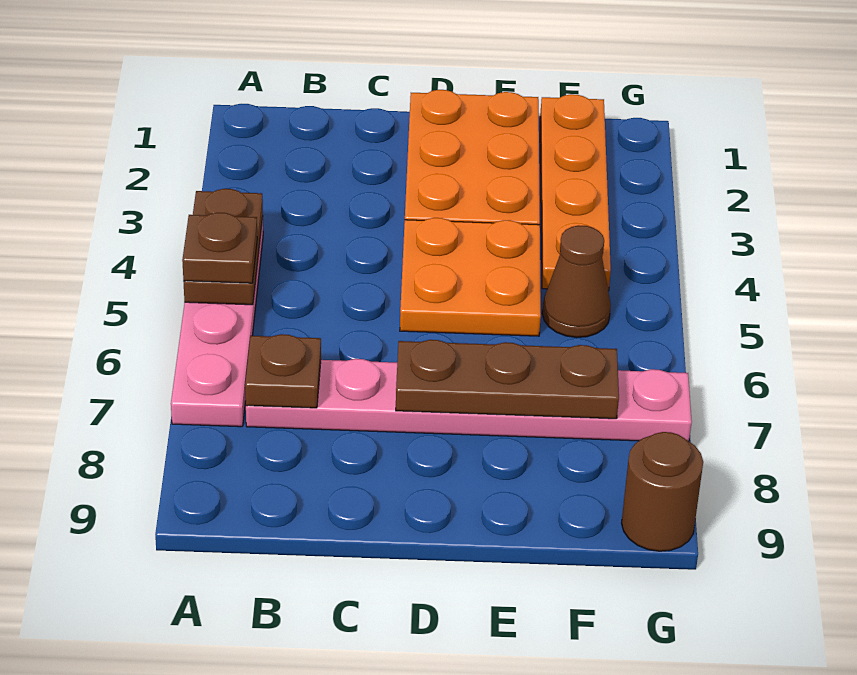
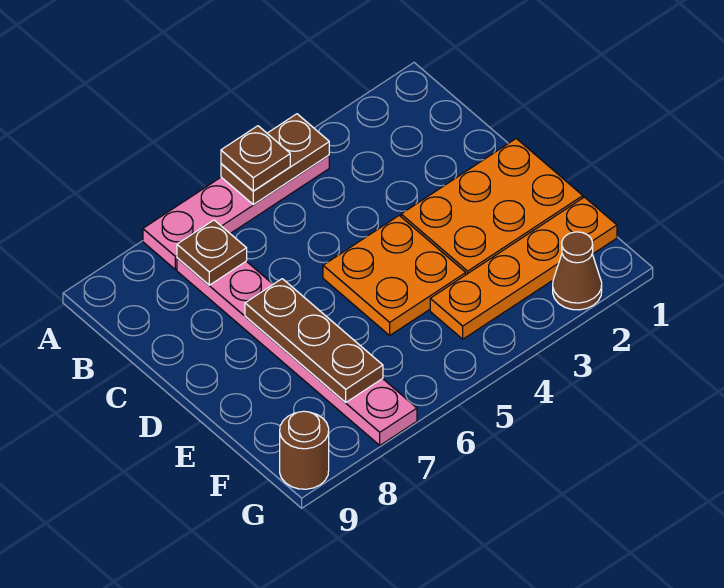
brown cone F5 level 1 -> brown cone G2 level 1

